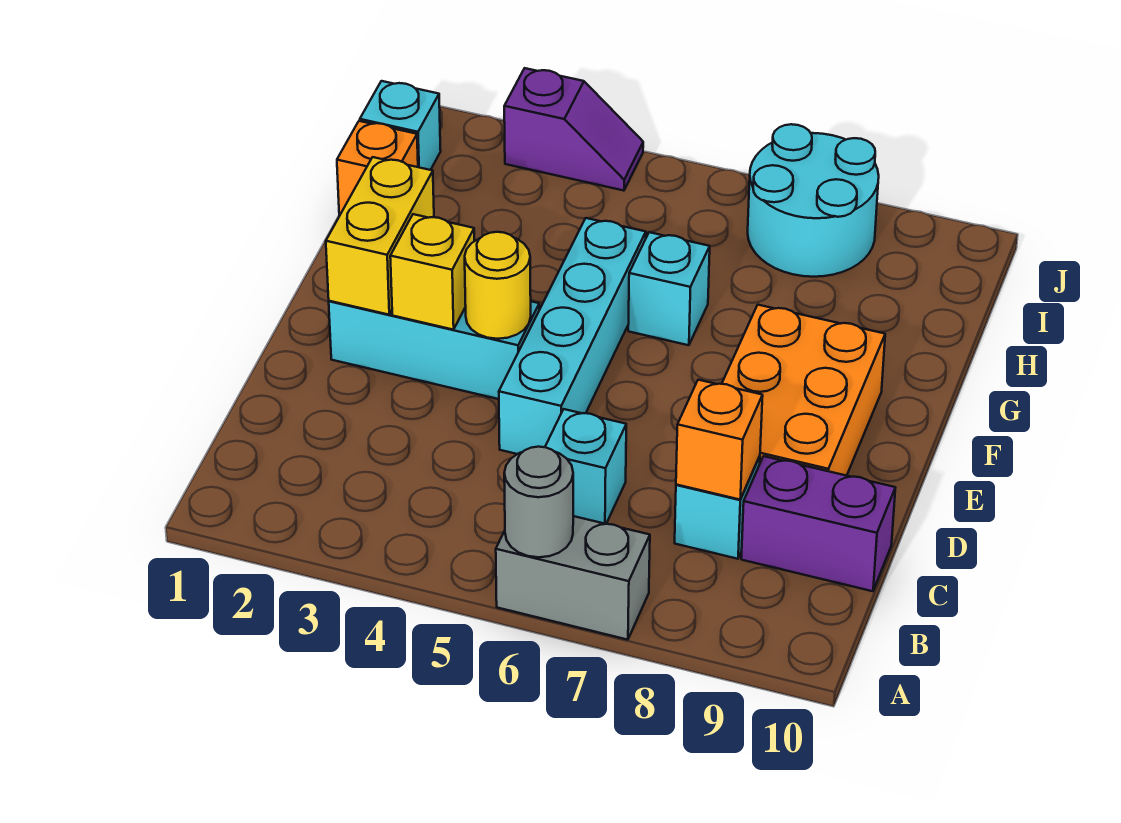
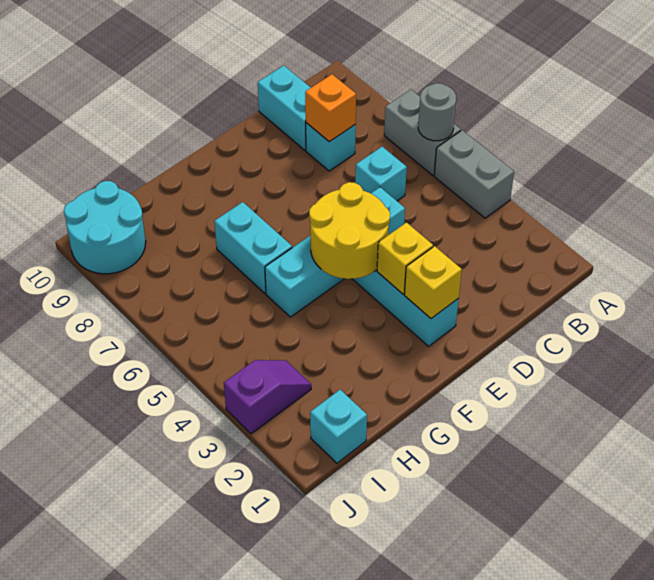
none -> grey brick A4:A5 level 1
purple brick C9:C10 level 1 -> cyan brick C9:C10 level 1
orange brick D8:F9 level 1 -> none
yellow brick E2:F2 level 2 -> yellow brick E2 level 2
yellow round brick E4 level 2 -> yellow round brick E4:F5 level 2
cyan brick G6 level 1 -> cyan brick G6:G7 level 1
orange brick H1 level 1 -> none
cyan round brick I7:J8 level 1 -> cyan round brick I9:J10 level 1
purple slope J3:J4 level 1 top 3 -> purple slope I3:J3 level 1 top J

